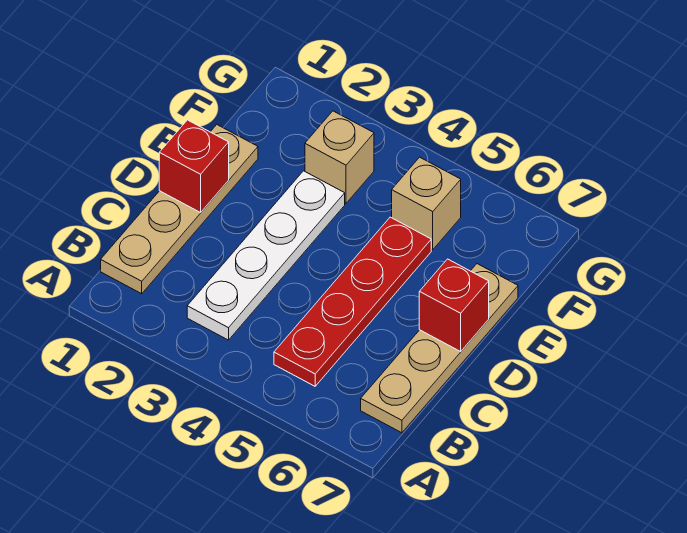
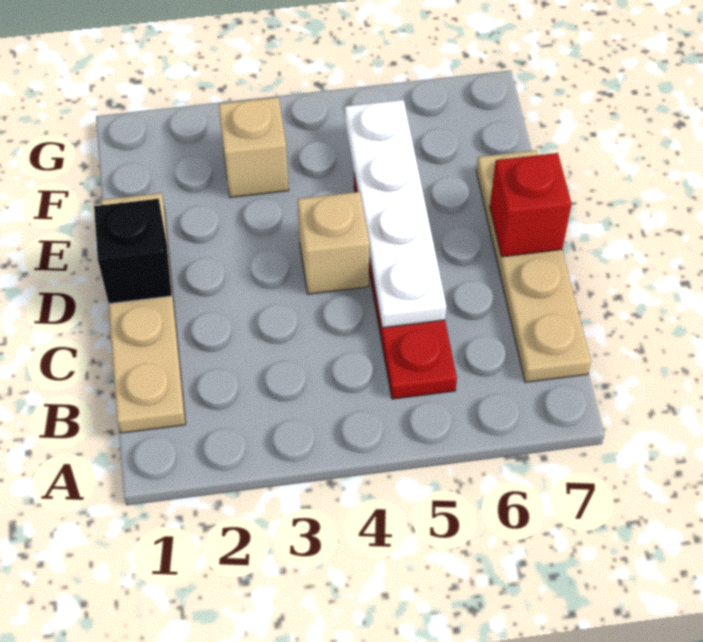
white plate B3:E3 level 1 -> white plate C5:F5 level 2
red brick D1 level 2 -> black brick D1 level 2
tan brick F5 level 1 -> tan brick D4 level 1

